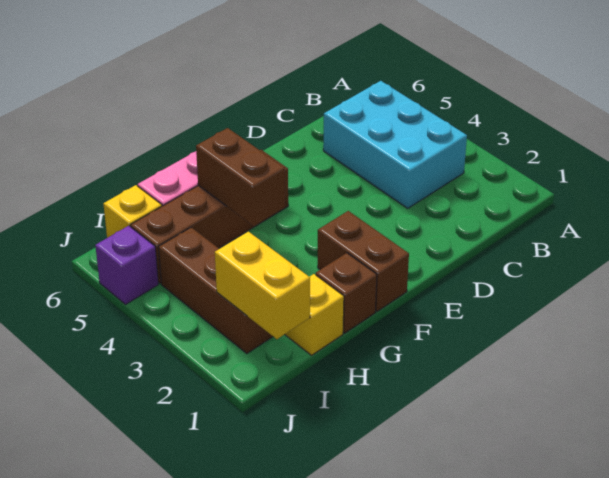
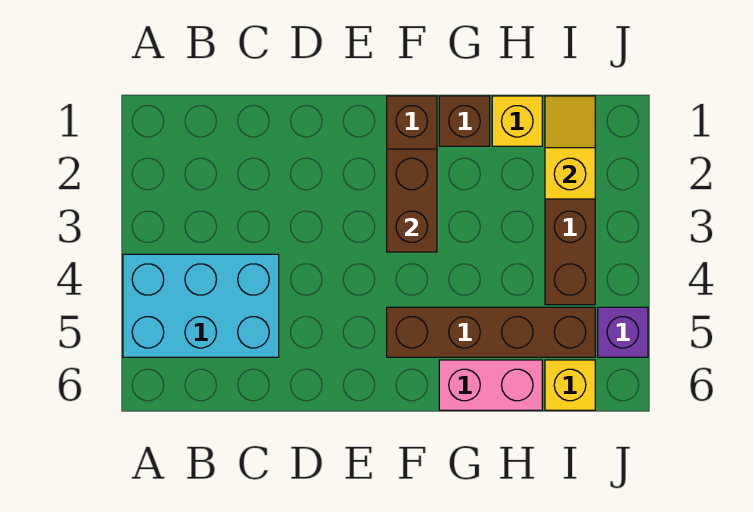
cyan brick B3:C5 level 1 -> cyan brick A4:C5 level 1
brown brick G4:G5 level 2 -> brown brick F2:F3 level 2
yellow brick I1:I2 level 2 -> yellow slope I1:I2 level 2 top 2

